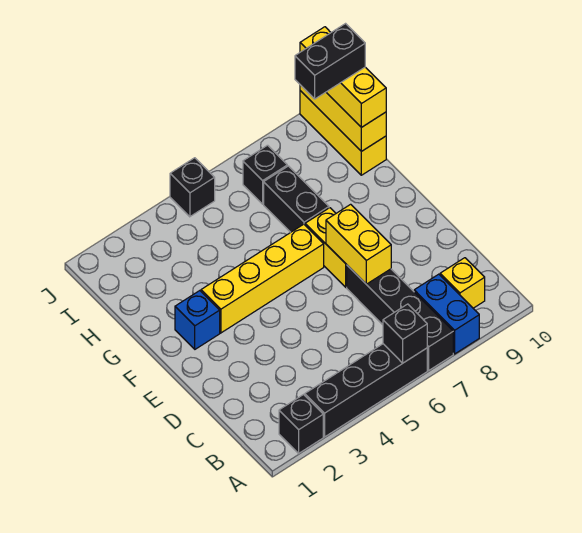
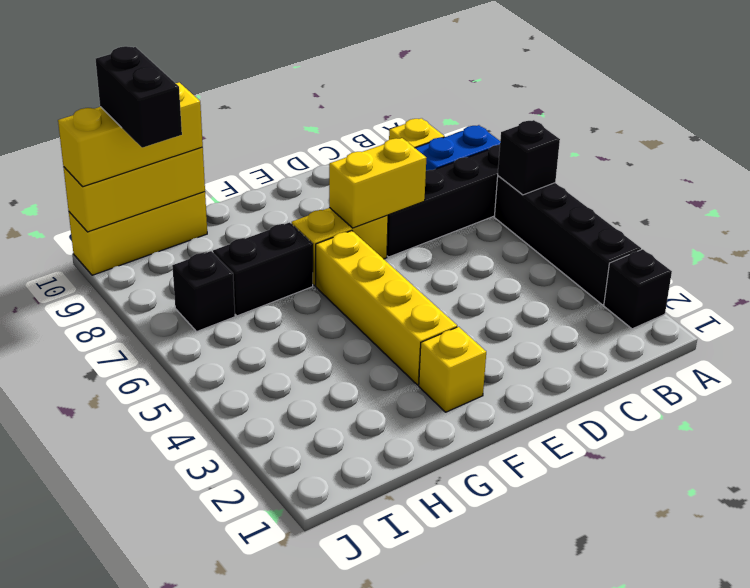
blue brick F2 level 1 -> yellow brick F2 level 1
black brick J5 level 1 -> none

